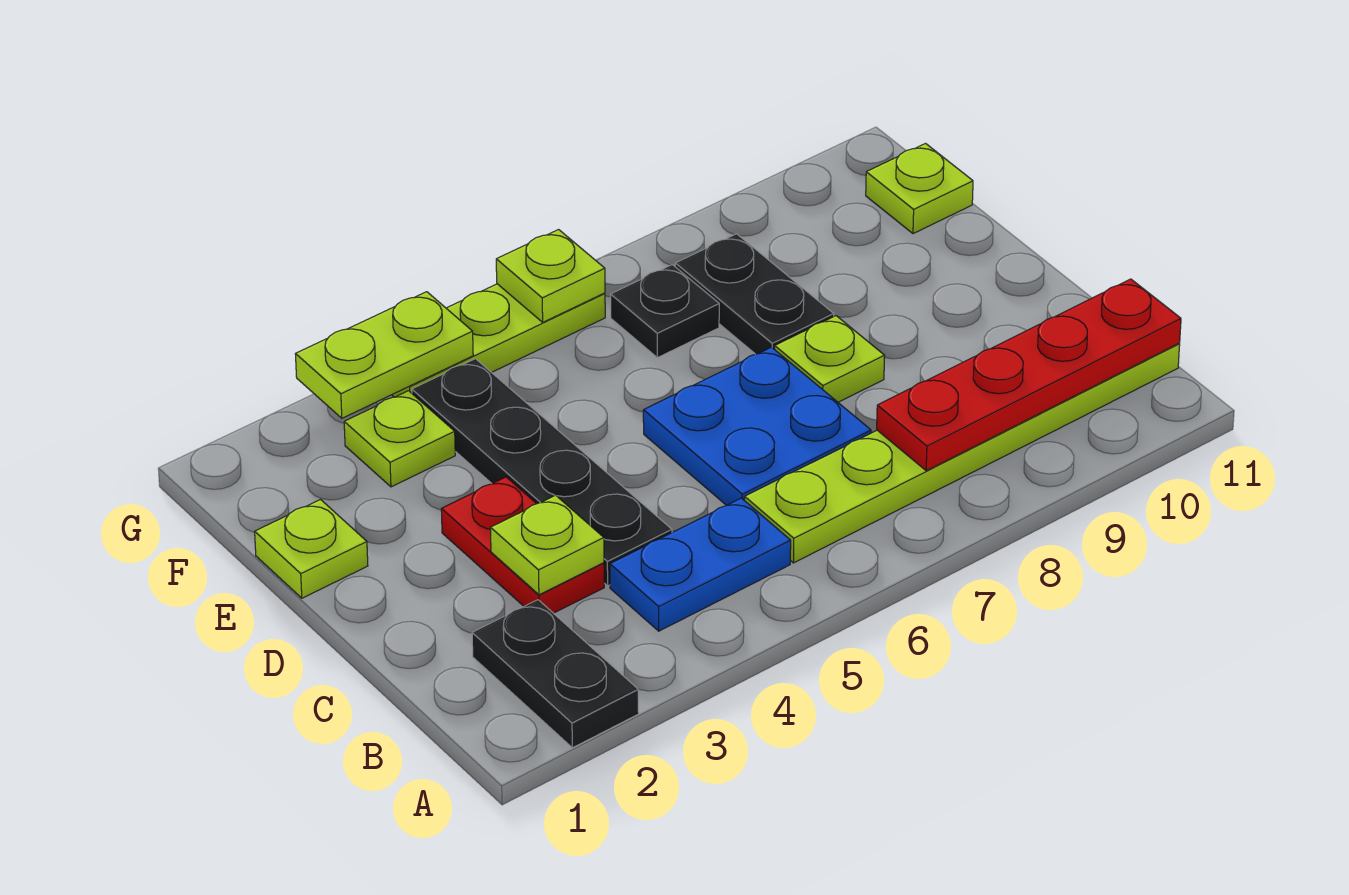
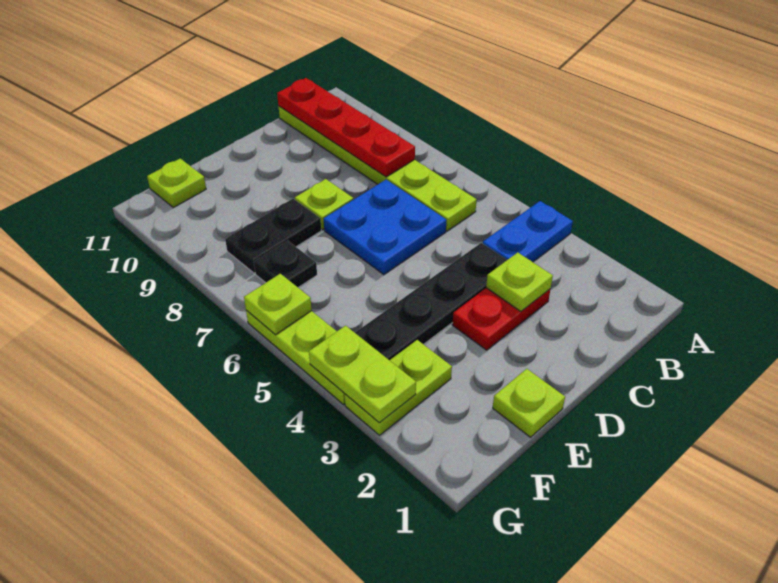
black plate A2:B2 level 1 -> none
blue plate B4:B5 level 1 -> blue plate A4:B4 level 1
lime plate F3 level 1 -> lime plate F3:G3 level 1

